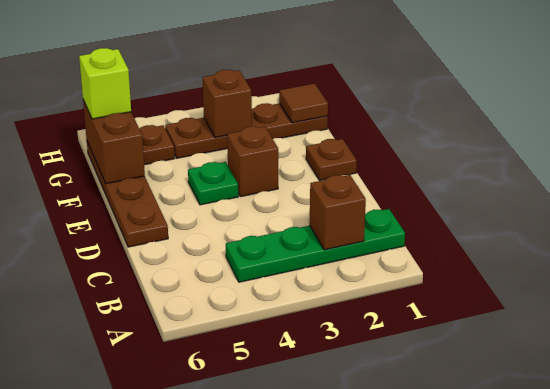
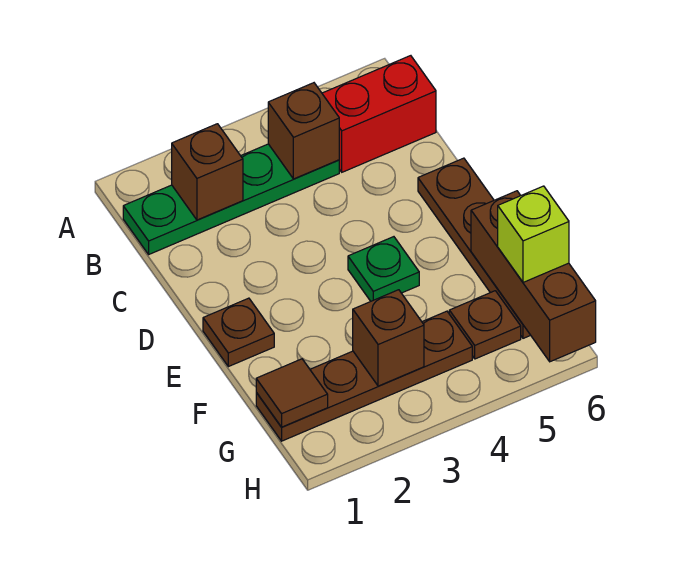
none -> red brick B5:B6 level 1
brown brick E3 level 1 -> brown brick B4 level 2
brown brick F6:G6 level 2 -> brown brick F6:H6 level 2

